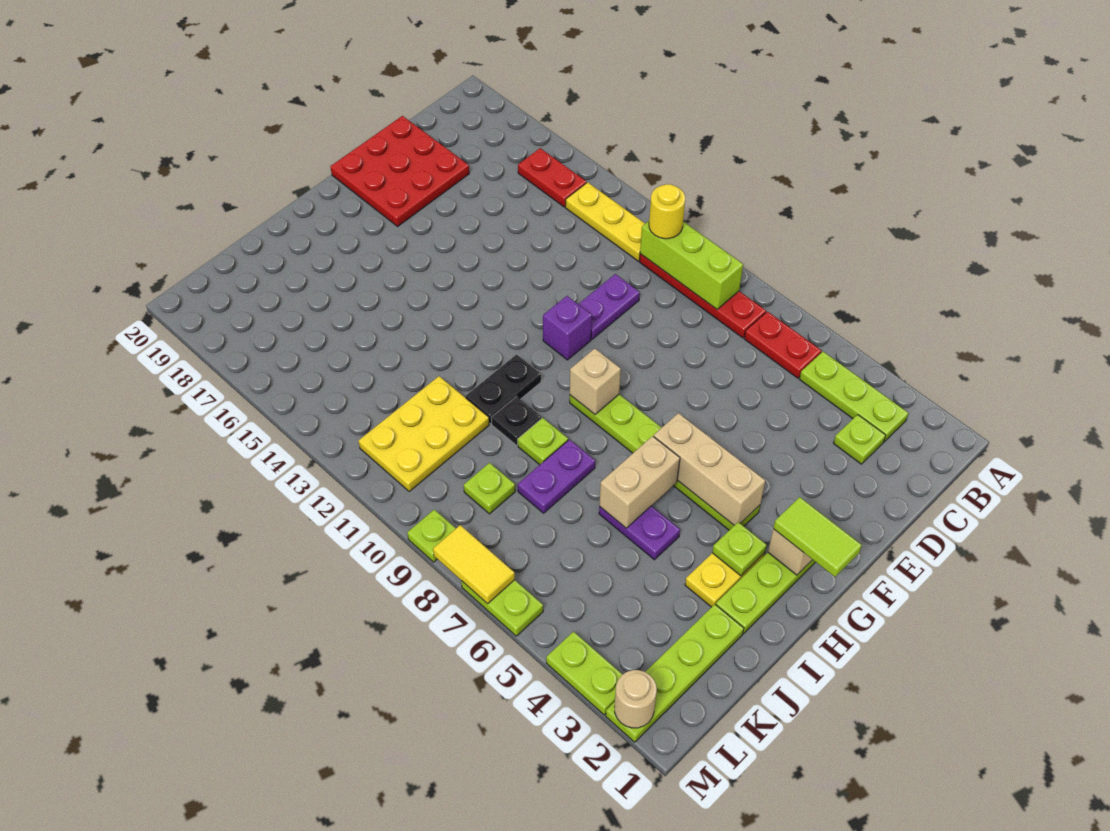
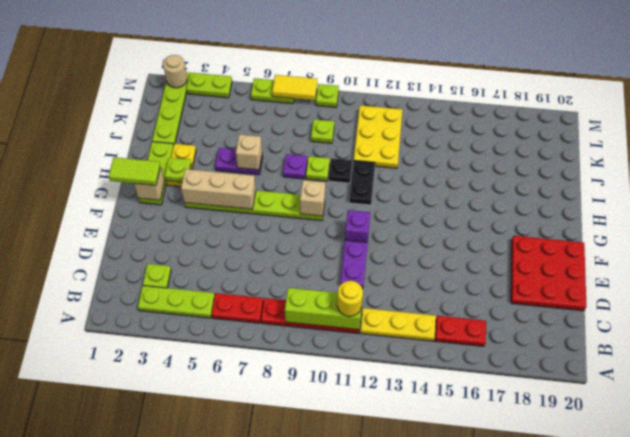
tan brick H6:I6 level 2 -> tan brick I6 level 2
purple plate I8:J8 level 1 -> purple plate I8 level 1

